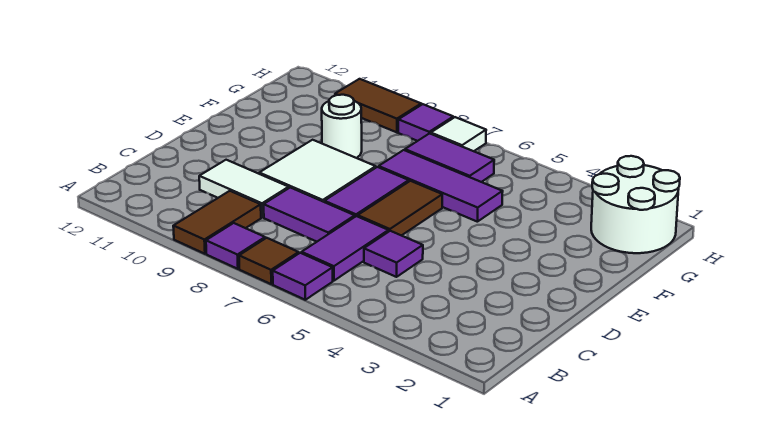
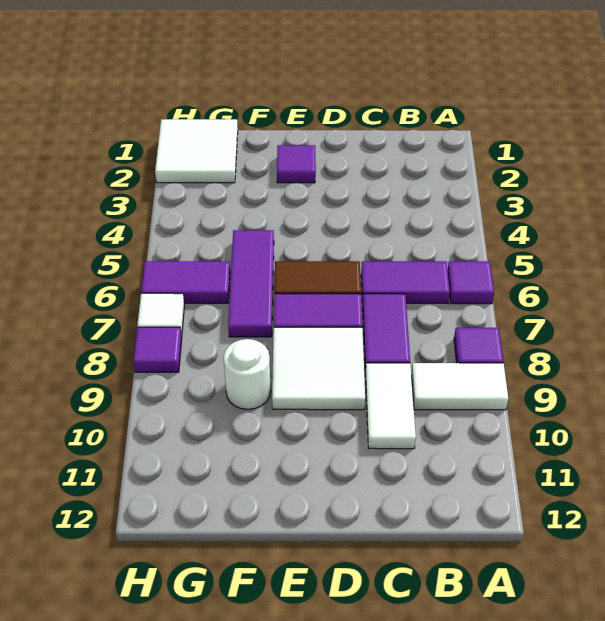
brown tile A7 level 1 -> none
brown tile A9:B9 level 1 -> white tile A9:B9 level 1
purple tile C5 level 1 -> purple tile E2 level 1
white round brick G1:H2 level 1 -> white tile G1:H2 level 1
purple tile G6:G7 level 1 -> purple tile G6:H6 level 1
brown tile H9:H10 level 1 -> none

